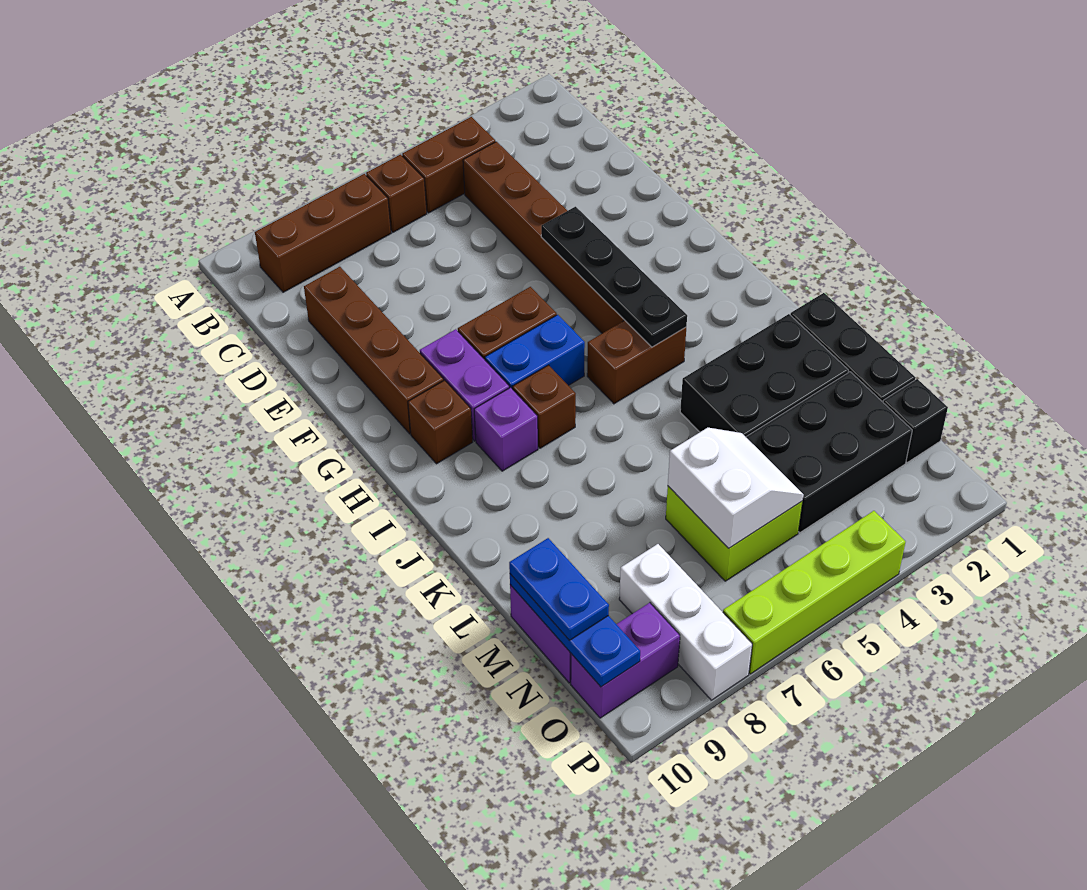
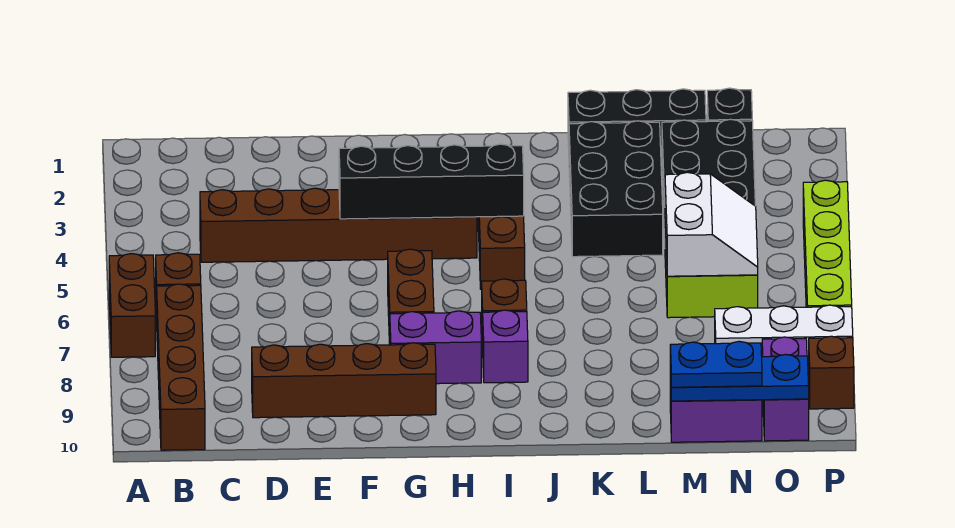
brown brick B4:B5 level 1 -> brown brick A6:A7 level 1
brown brick B7:B9 level 1 -> brown brick B7:B10 level 1
black plate F4:I4 level 2 -> black brick F4:I4 level 2
blue brick H6:H7 level 1 -> none
brown brick H9 level 1 -> brown brick P9 level 1
white slope M5:N6 level 2 top 6 -> white slope M5:N6 level 2 top M

